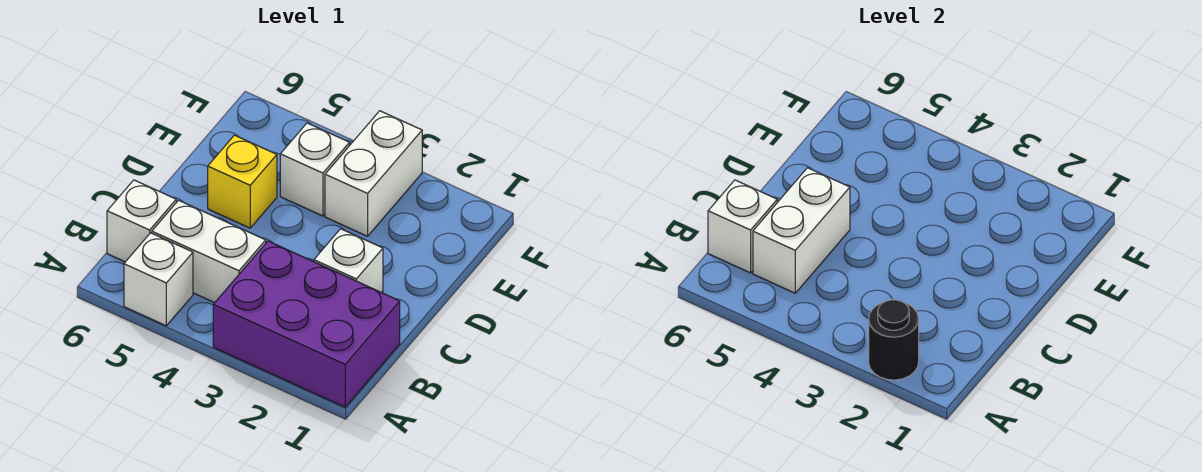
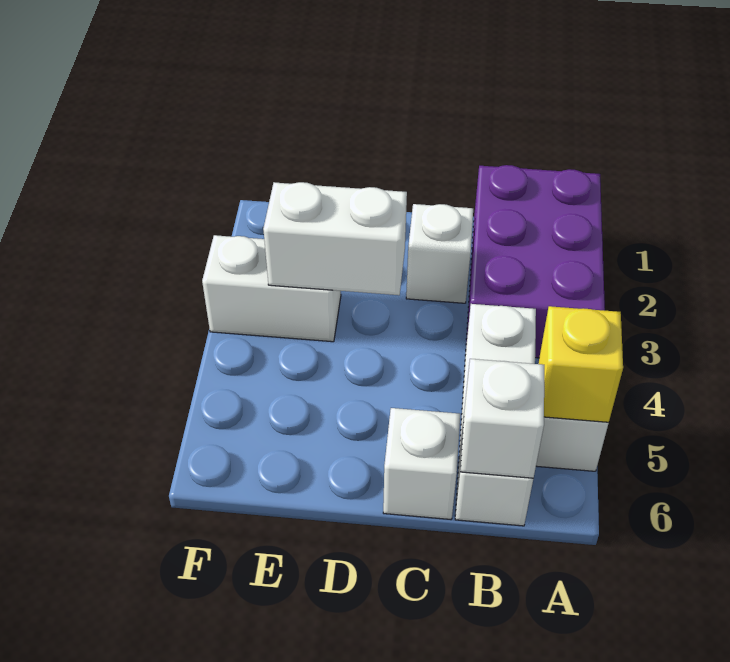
black round brick A2 level 2 -> none
white brick B5:C5 level 2 -> white brick D3:E3 level 2
yellow brick D5 level 1 -> yellow brick A5 level 2
white brick E4 level 1 -> white brick C6 level 1

